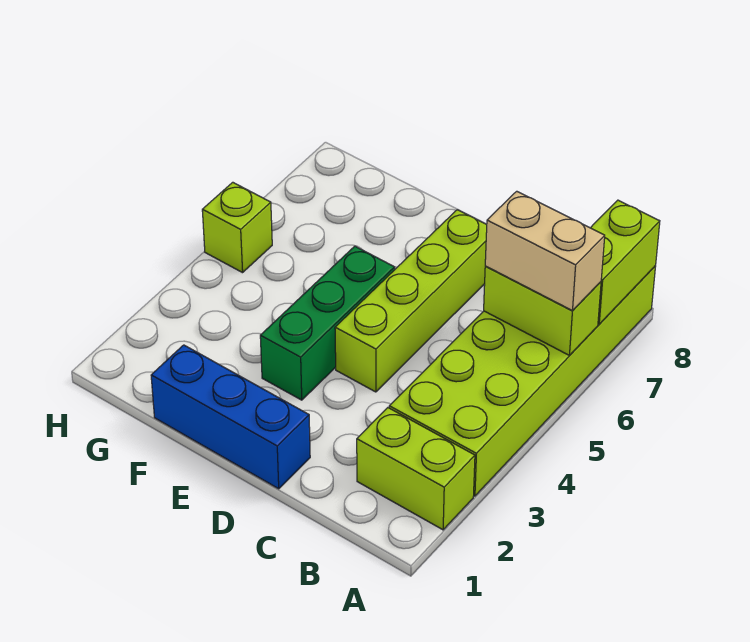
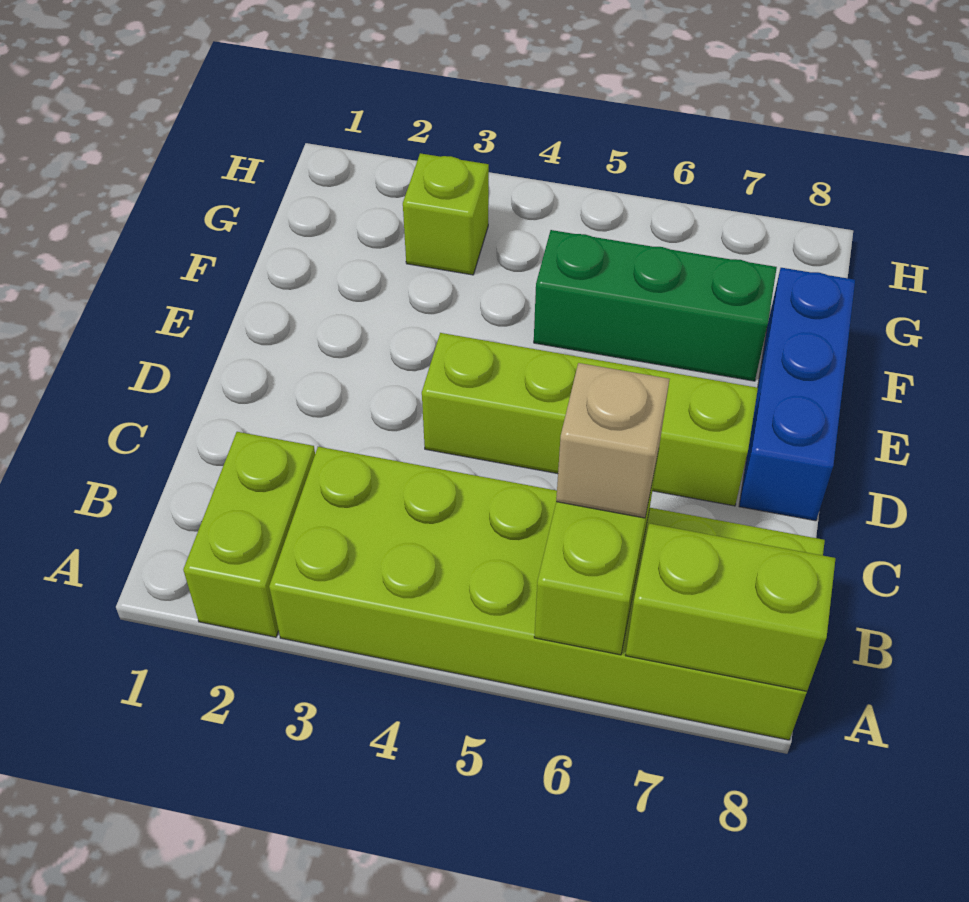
tan brick A6:B6 level 3 -> tan brick B6 level 3
blue brick D1:F1 level 1 -> blue brick D8:F8 level 1
green brick E3:E5 level 1 -> green brick F5:F7 level 1
lime brick H5 level 1 -> lime brick G3 level 1

